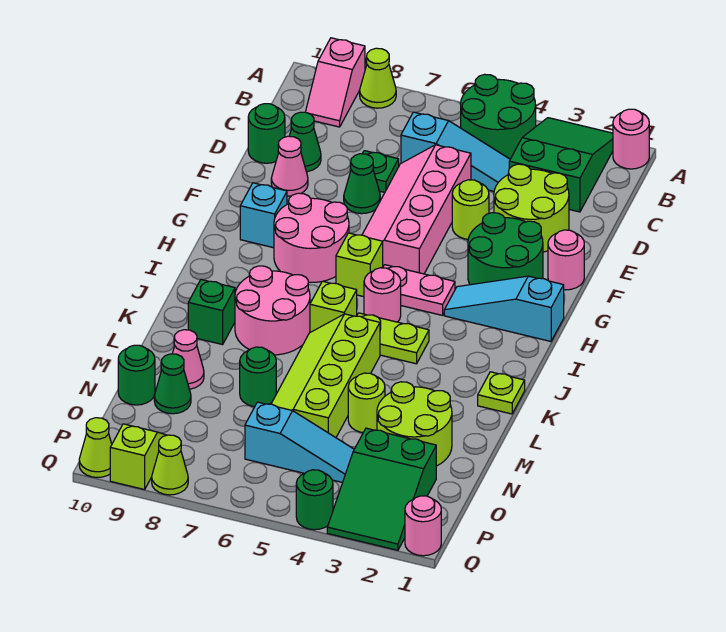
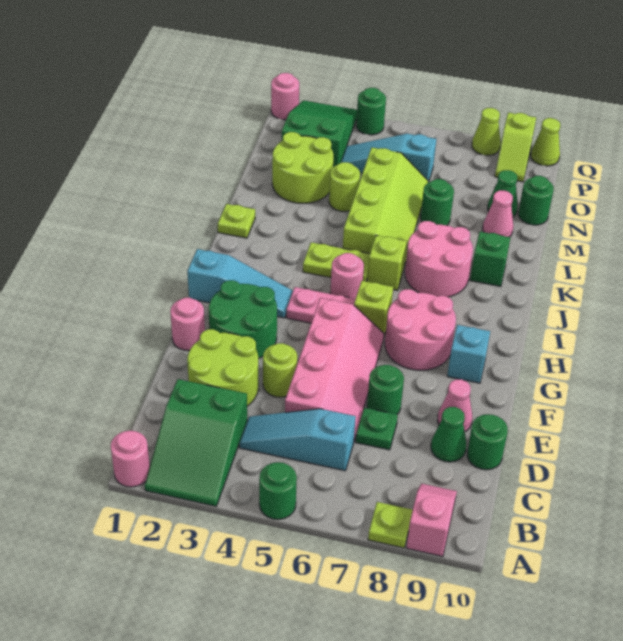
green round brick A4:B5 level 1 -> green round brick A5 level 1
lime cone A8 level 1 -> lime plate A8 level 1
green cone E7 level 1 -> green round brick E7 level 1

